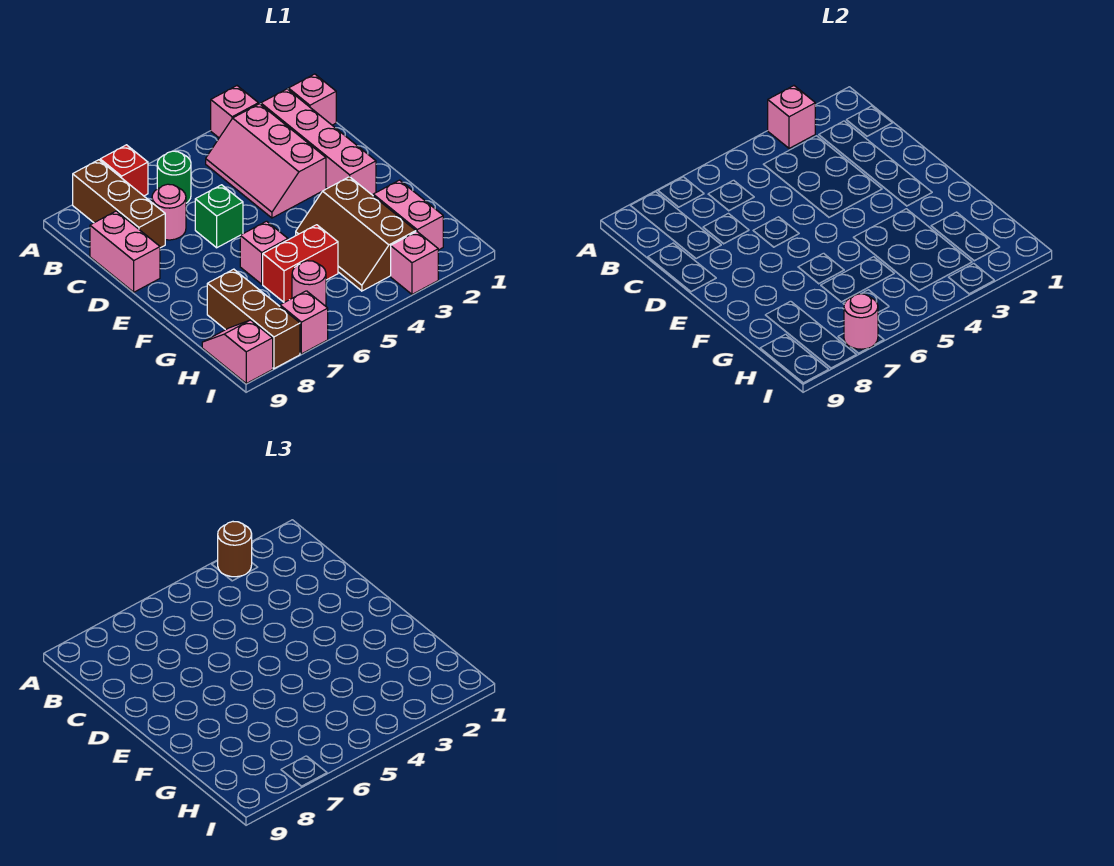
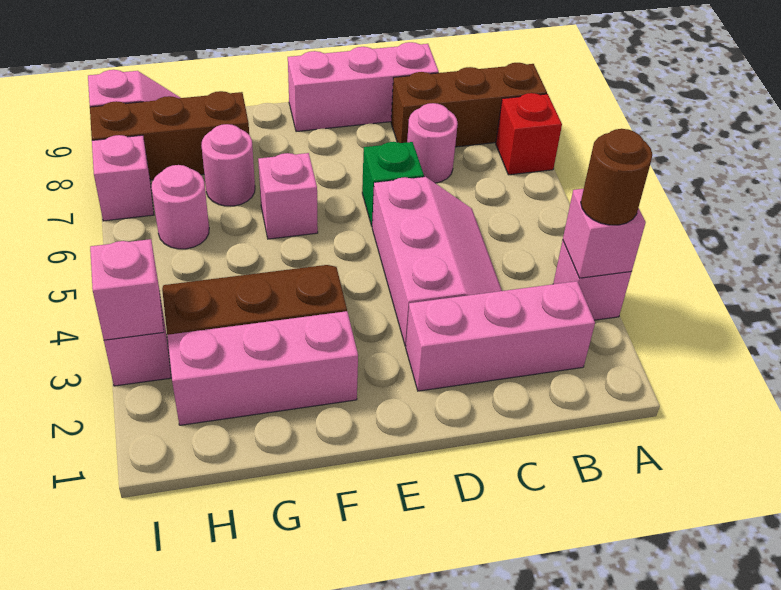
pink brick B1 level 1 -> pink brick I3 level 2
pink brick B2:E2 level 1 -> pink brick B2:D2 level 1
pink slope B3:D4 level 1 top 3 -> pink slope C3:D5 level 1 top D
green round brick B6 level 1 -> none
pink brick C9:D9 level 1 -> pink brick C9:E9 level 1
pink brick G2:H2 level 1 -> pink brick F2:H2 level 1
red brick G5:G6 level 1 -> none
pink round brick I7 level 2 -> pink round brick G7 level 1

